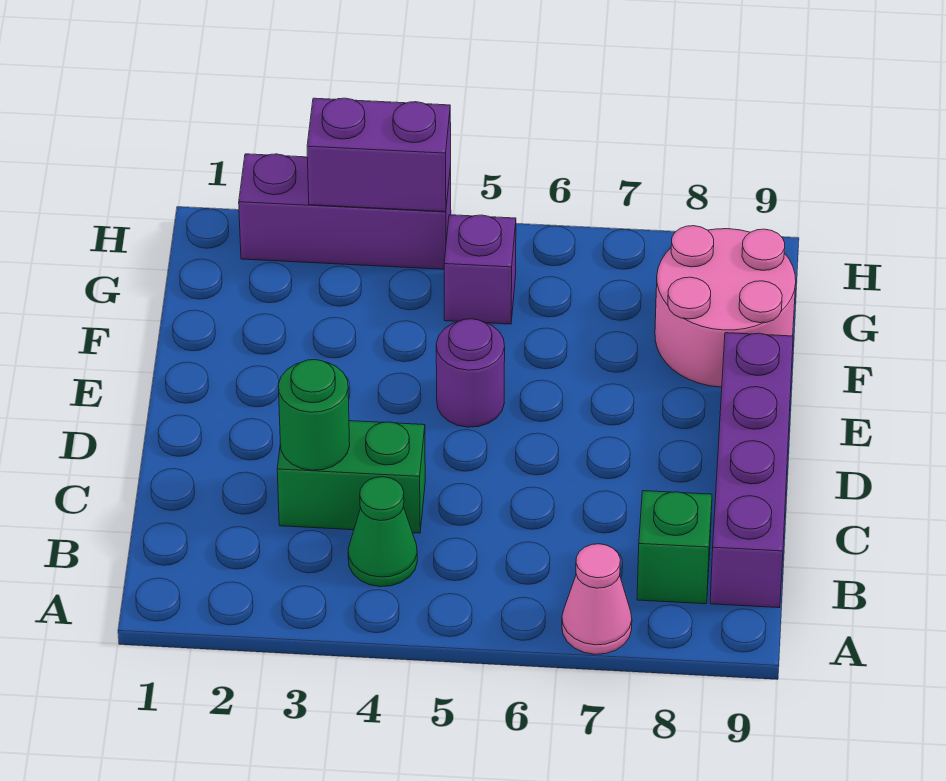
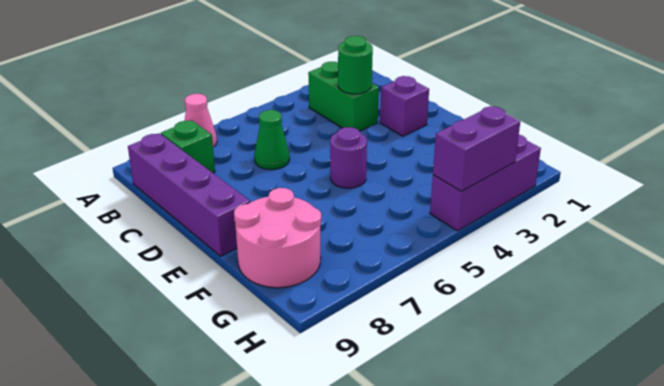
green cone B4 level 1 -> green cone C6 level 1
green brick C3:C4 level 1 -> green brick B3:C3 level 1
purple brick G5 level 1 -> purple brick D2 level 1

